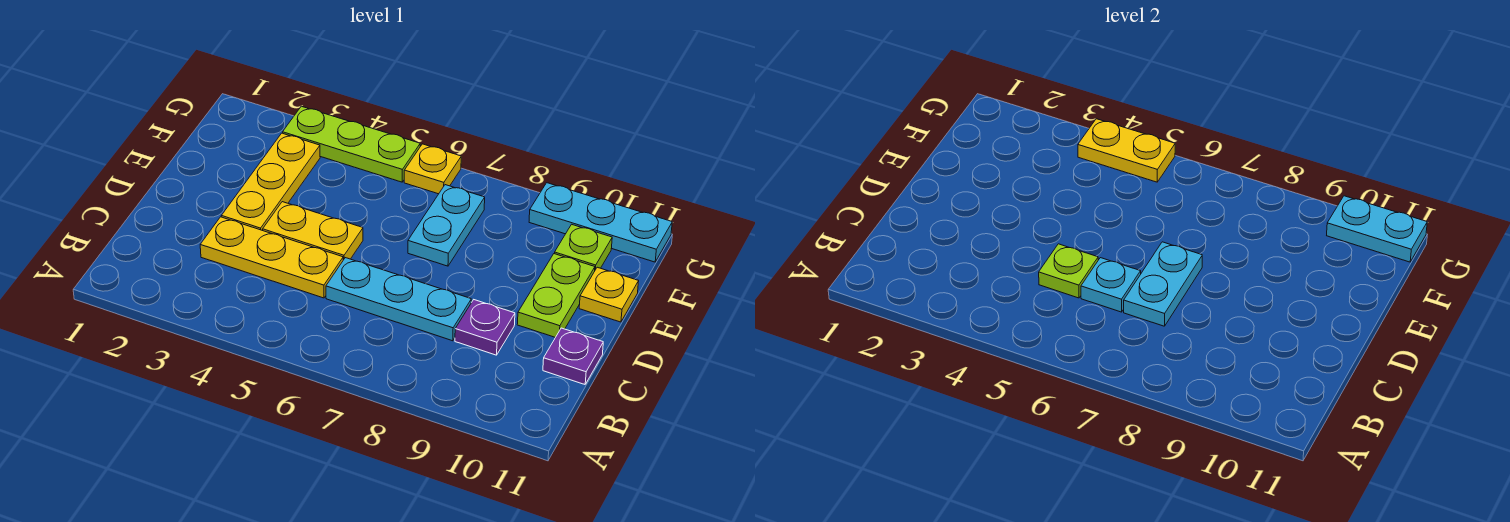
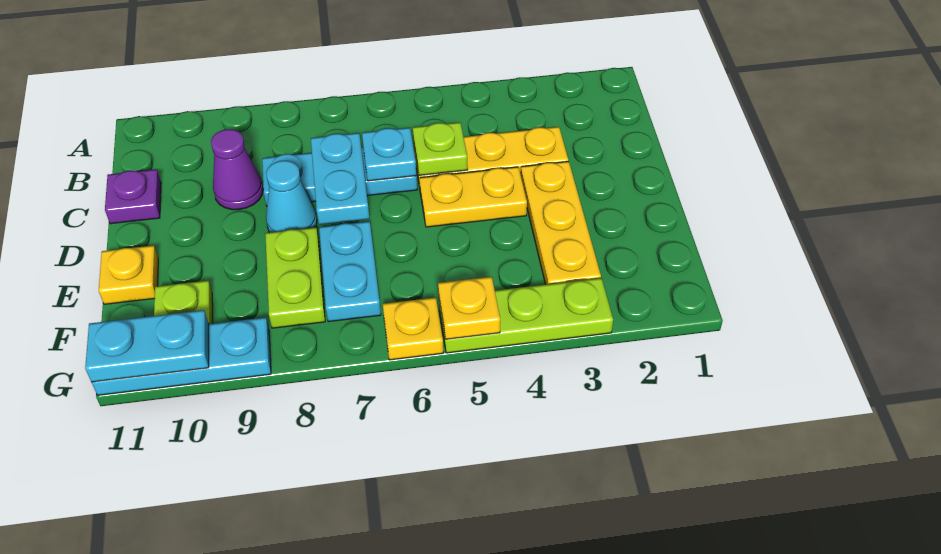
purple plate C9 level 1 -> purple cone C9 level 1
none -> cyan cone D8 level 1
lime plate D10:E10 level 1 -> lime plate E8:F8 level 1
yellow plate G4:G5 level 2 -> yellow plate G5 level 2

